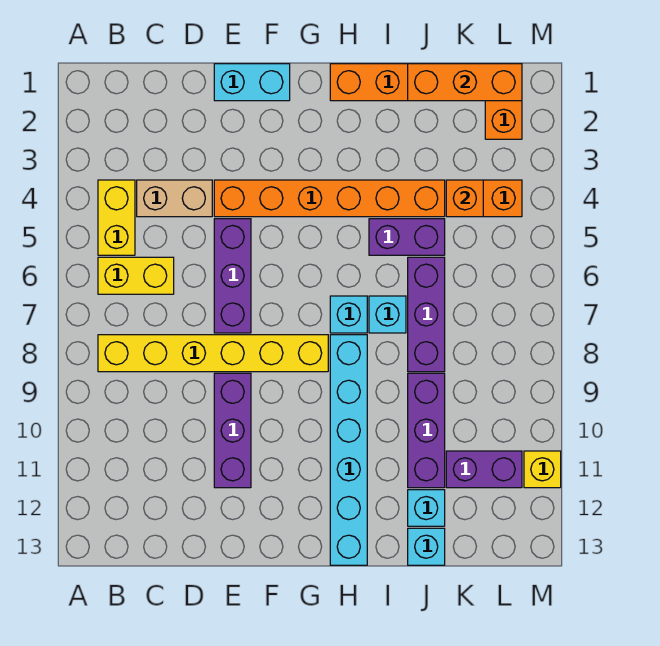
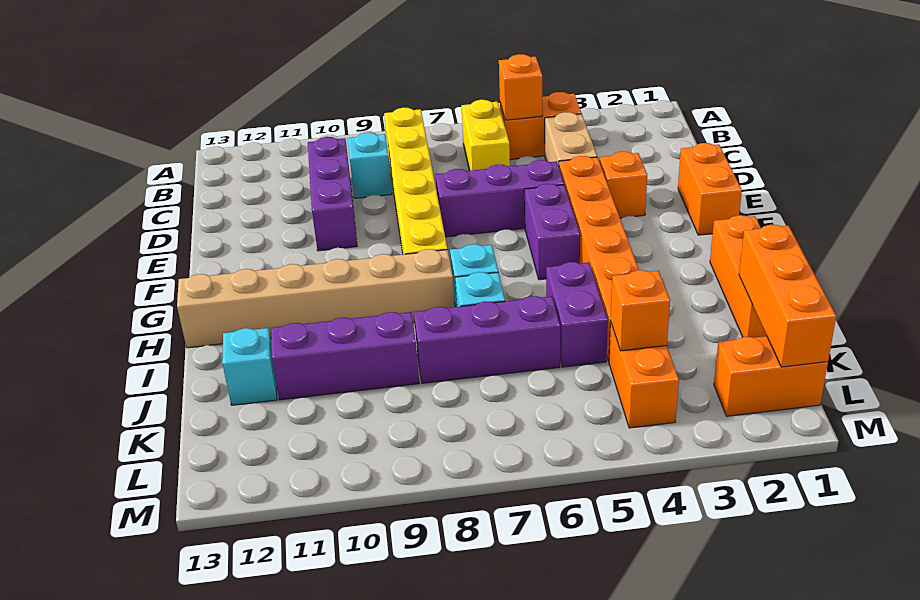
yellow brick B4:B5 level 1 -> orange brick B4:B5 level 1
none -> orange brick B5 level 2
cyan brick E1:F1 level 1 -> orange brick E1:F1 level 1
none -> orange brick E3 level 1
purple brick E9:E11 level 1 -> purple brick C10:E10 level 1
cyan brick H8:H13 level 1 -> tan brick H8:H13 level 1
cyan brick J13 level 1 -> cyan brick C9 level 1
purple brick K11:L11 level 1 -> purple brick F5:G5 level 1
yellow brick M11 level 1 -> none

